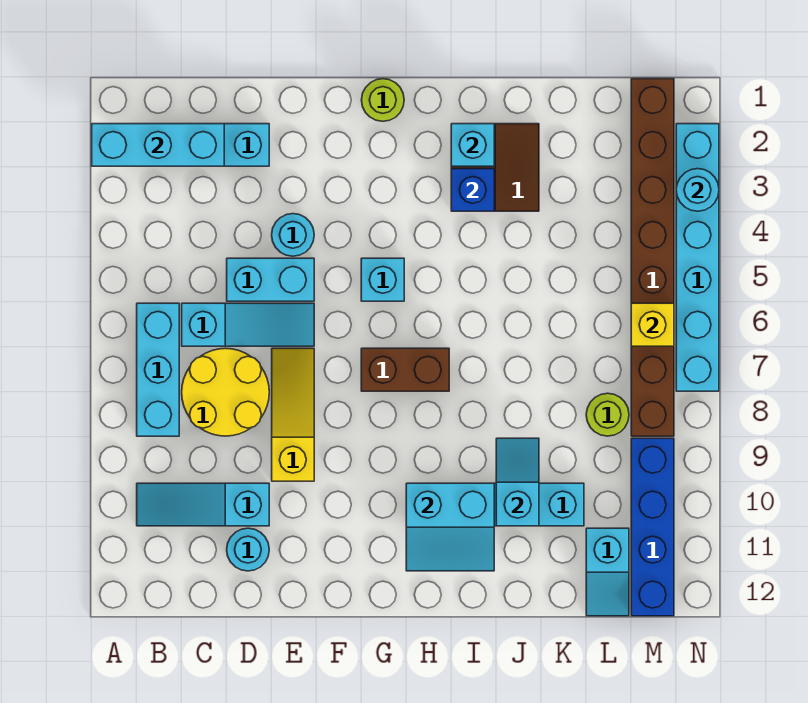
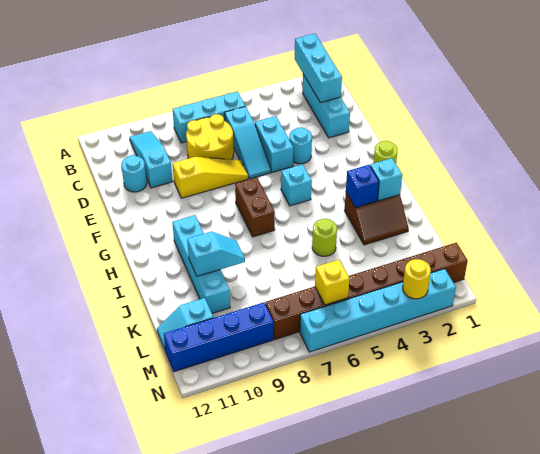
cyan slope H10:I11 level 2 top 10 -> none
lime round brick L8 level 1 -> lime round brick J5 level 1
cyan round brick N3 level 2 -> yellow round brick N3 level 2

